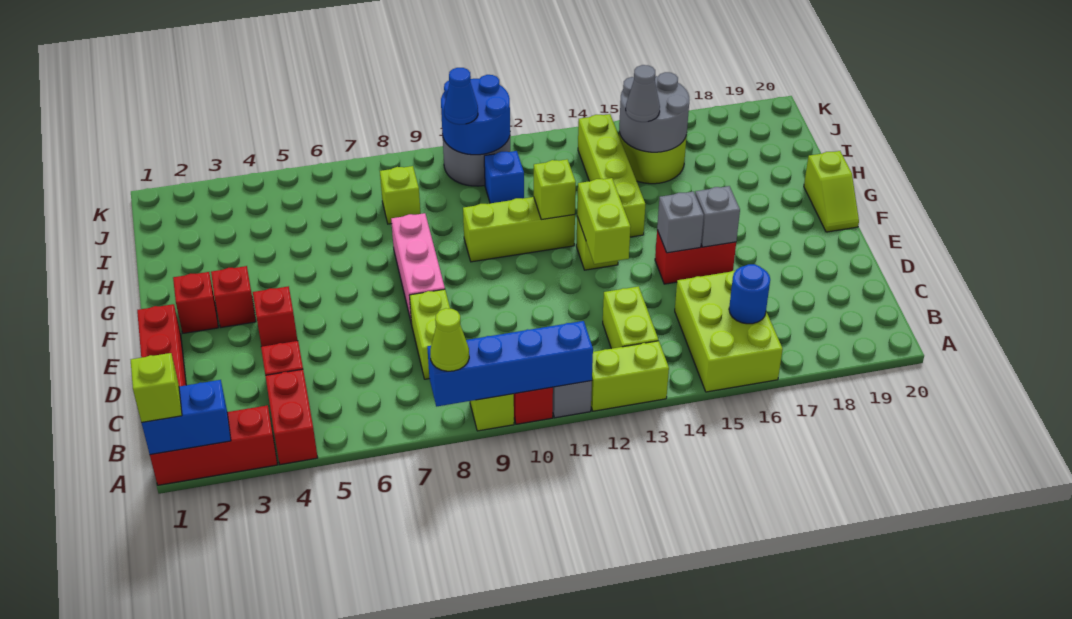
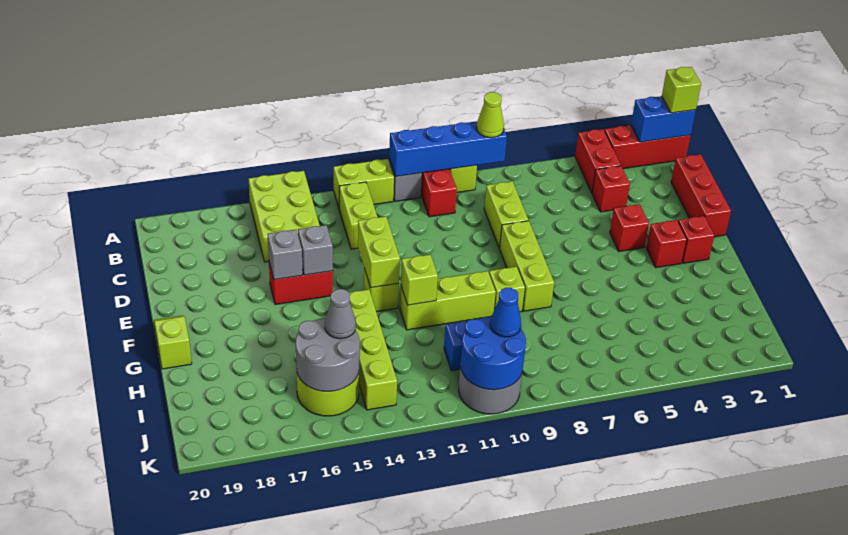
blue round brick B16 level 2 -> none
pink brick E8:G8 level 1 -> lime brick E8:G8 level 1
lime brick I8 level 1 -> lime brick G9 level 1

